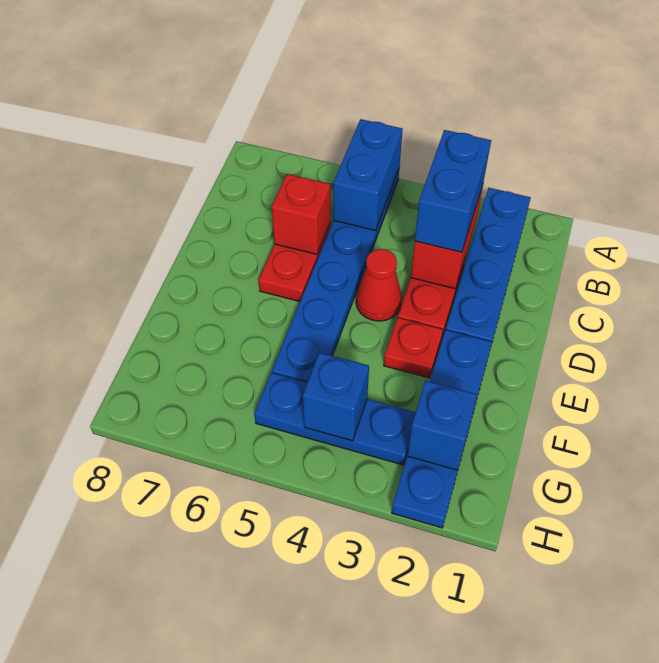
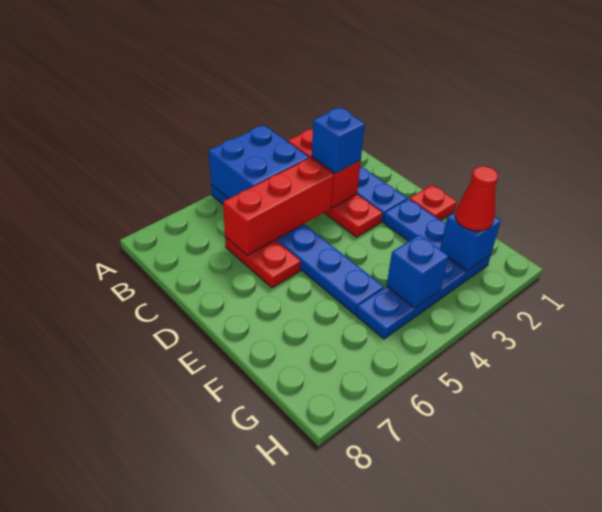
blue brick A5:B5 level 2 -> blue brick A4:B5 level 2
blue brick B3:C3 level 3 -> blue brick C3 level 3
red brick C6 level 2 -> red brick C4:C6 level 2
red cone D4 level 1 -> red cone G2 level 3
blue plate E2:H2 level 1 -> blue plate E2:G2 level 1
red plate E3 level 1 -> red plate E1 level 1

